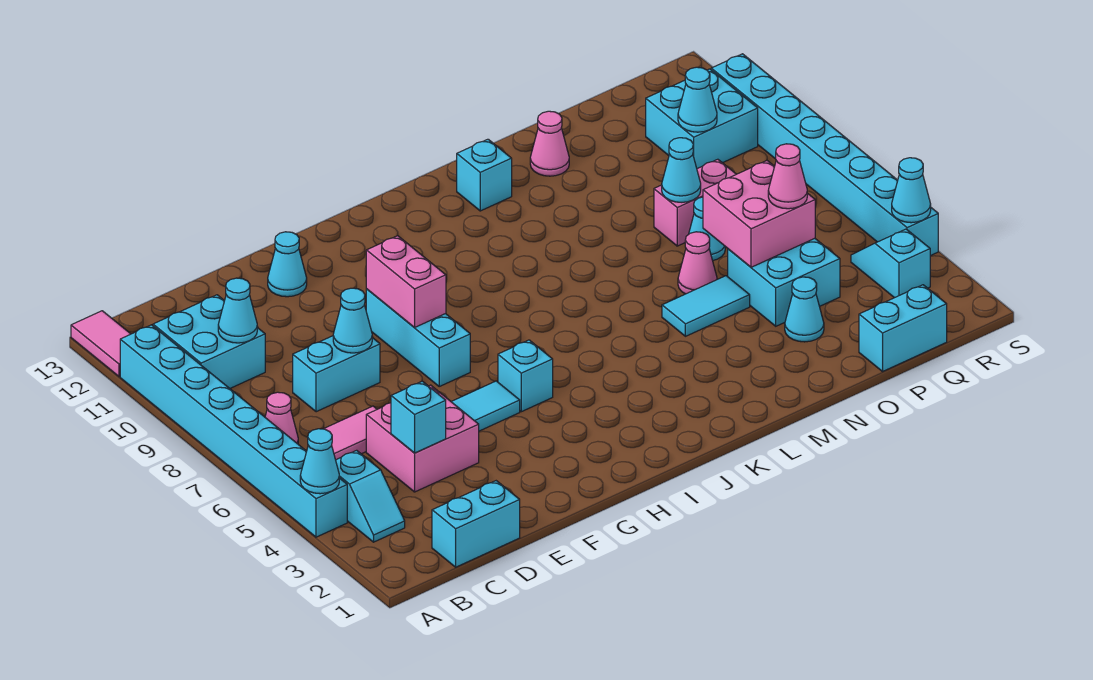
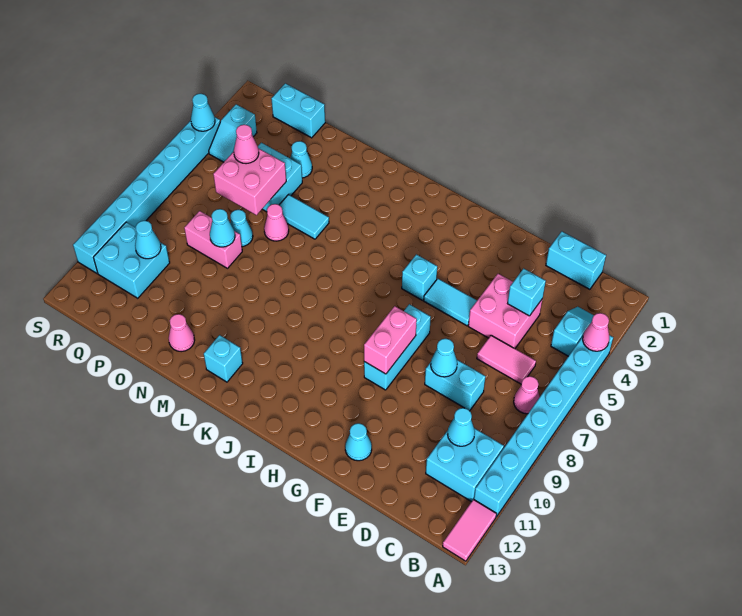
cyan cone A4 level 2 -> pink cone A4 level 2

